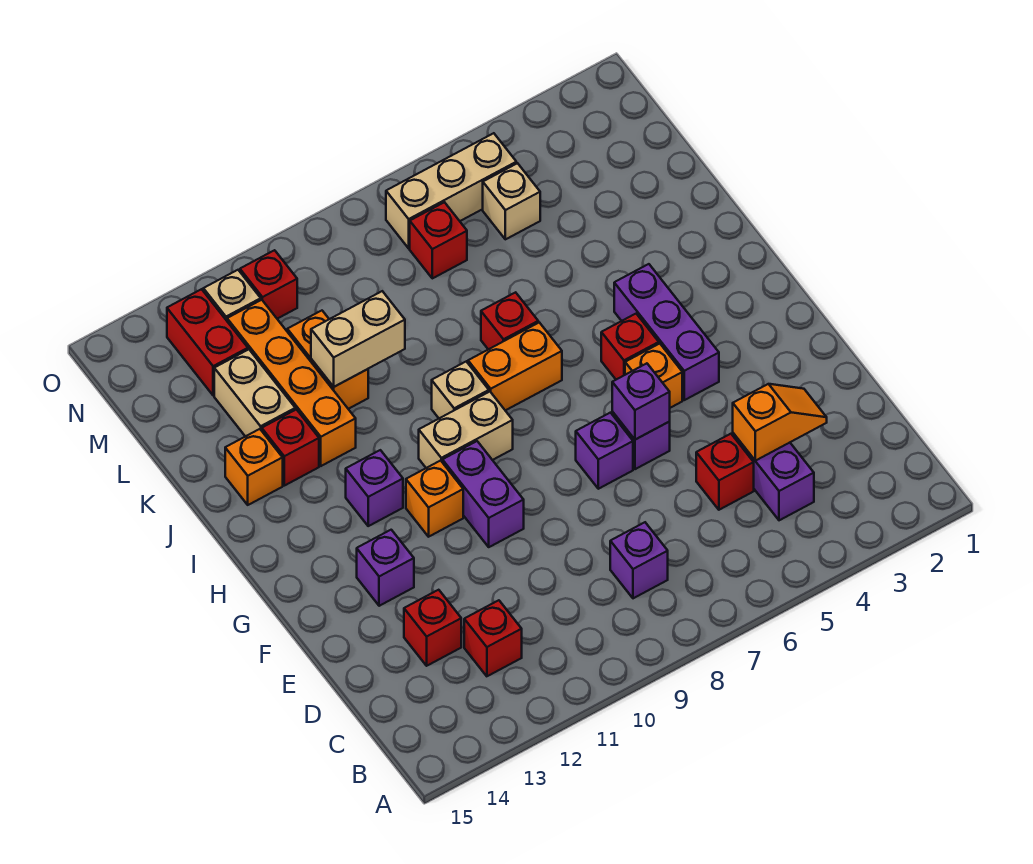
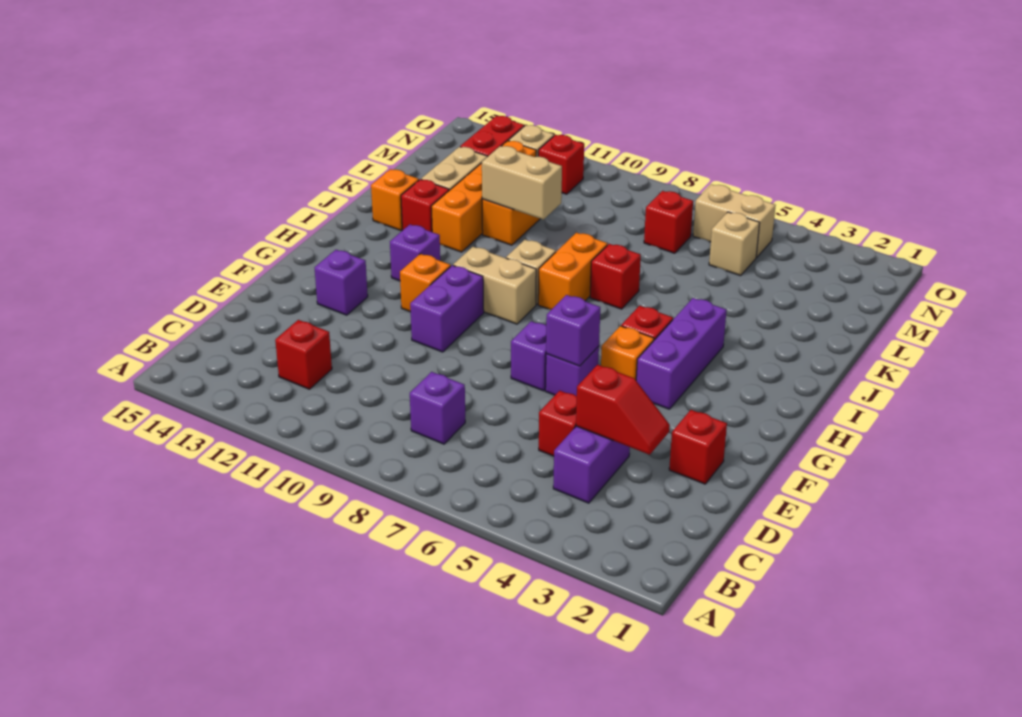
orange slope D3:D4 level 2 top 4 -> red slope D3:D4 level 2 top 4
red brick D13 level 1 -> red brick E2 level 1
orange brick I7:I8 level 1 -> orange brick I8:J8 level 1
tan brick N5:N7 level 1 -> tan brick N5:N6 level 1

